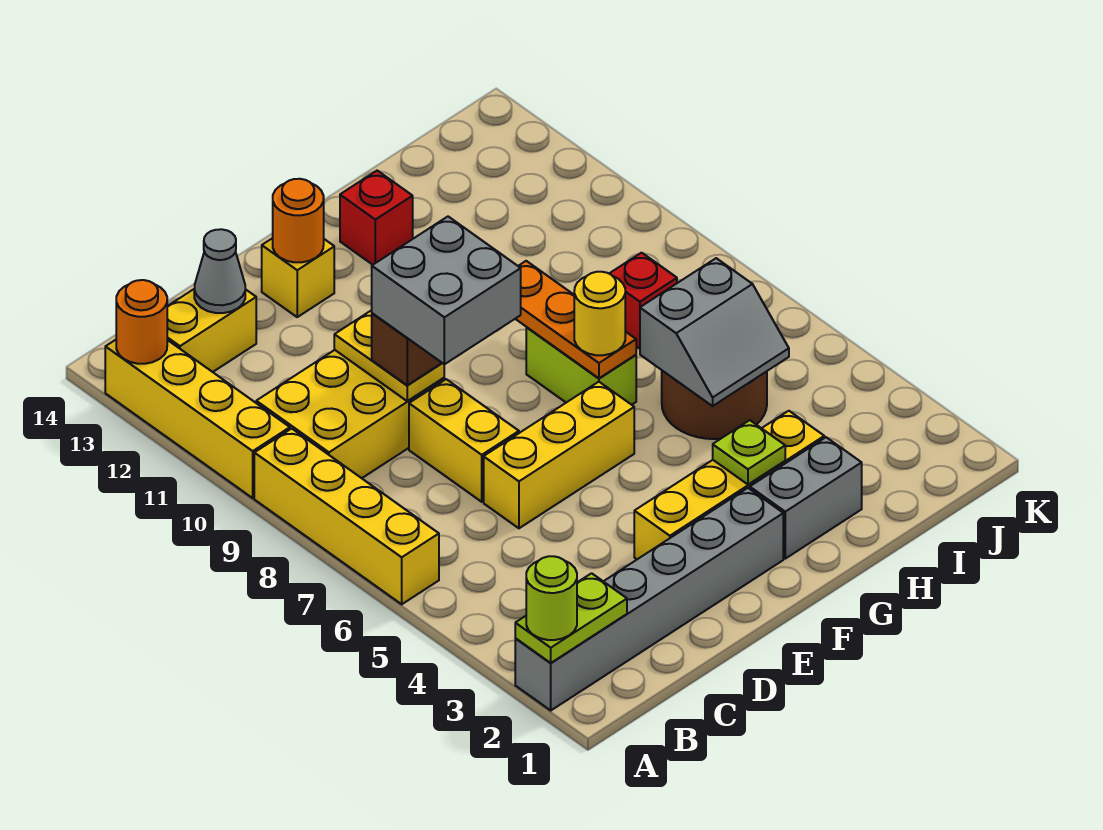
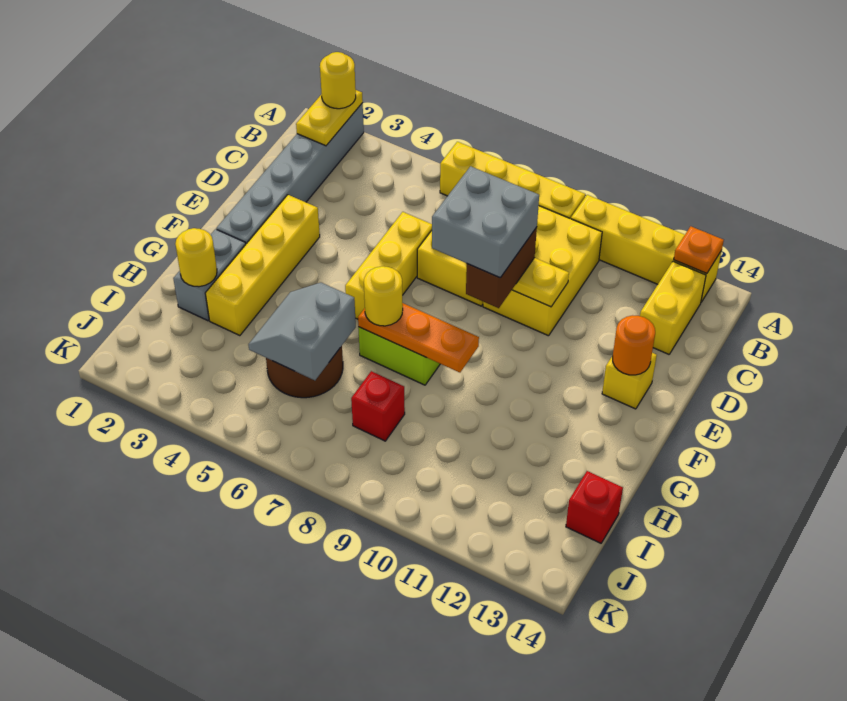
lime plate A2:B2 level 2 -> yellow plate A2:B2 level 2
lime round brick A2 level 3 -> yellow round brick A2 level 3
orange round brick A13 level 2 -> orange plate A13 level 2
grey cone C13 level 2 -> none
lime plate G3 level 2 -> none
red brick G13 level 1 -> red brick I14 level 1
none -> yellow round brick H2 level 2

